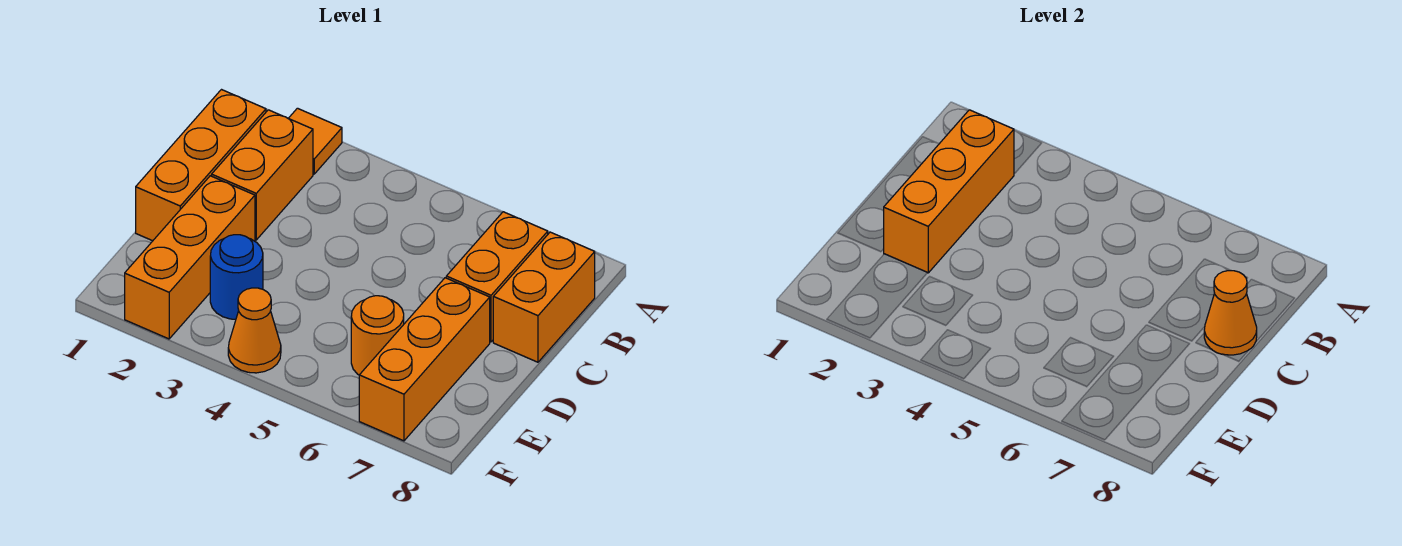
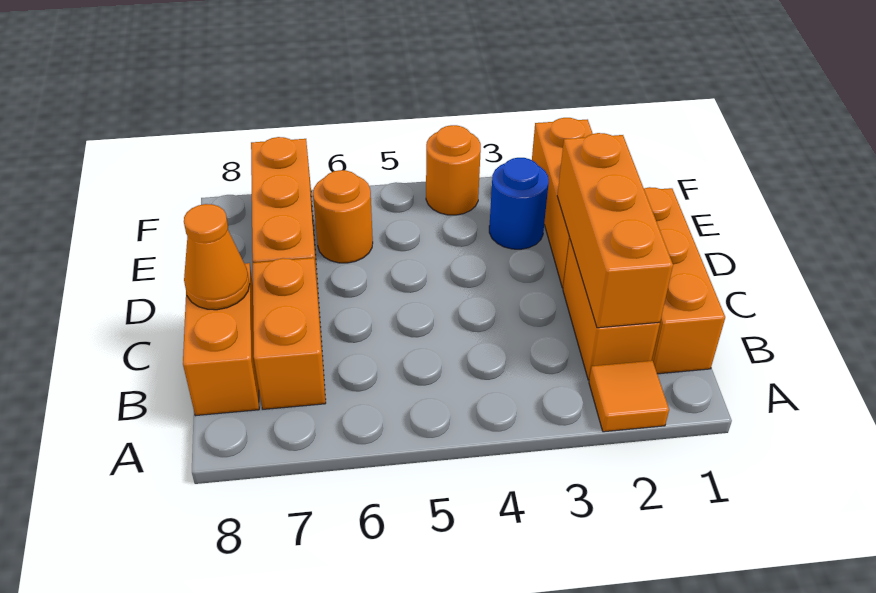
orange cone F4 level 1 -> orange round brick F4 level 1

